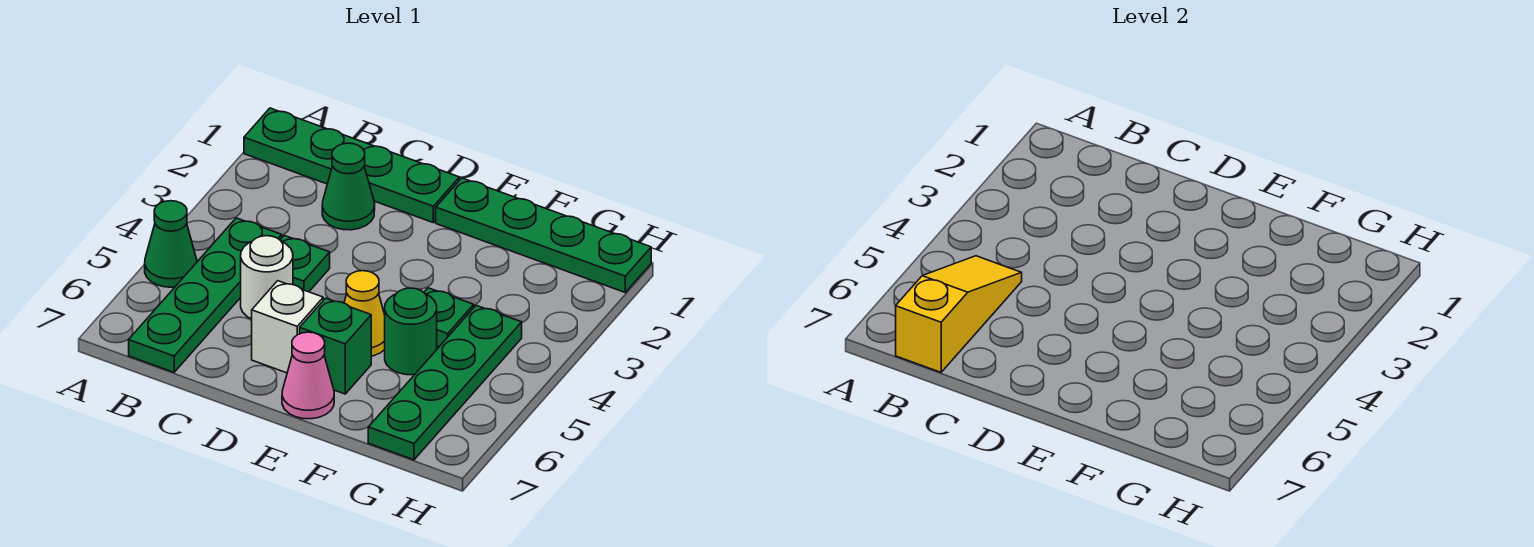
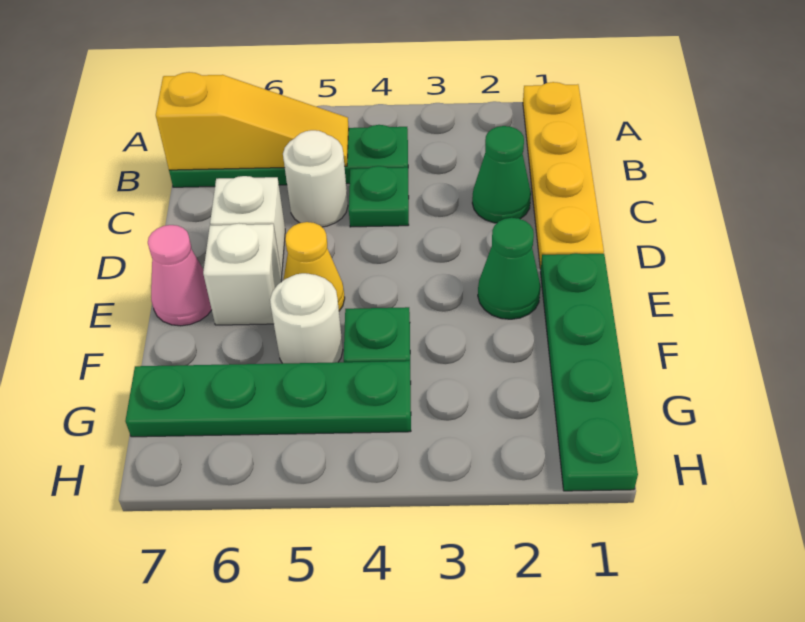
green plate A1:D1 level 1 -> yellow plate A1:D1 level 1
green cone A5 level 1 -> green cone E2 level 1
green brick E6 level 1 -> white brick E6 level 1
green round brick F5 level 1 -> white round brick F5 level 1

